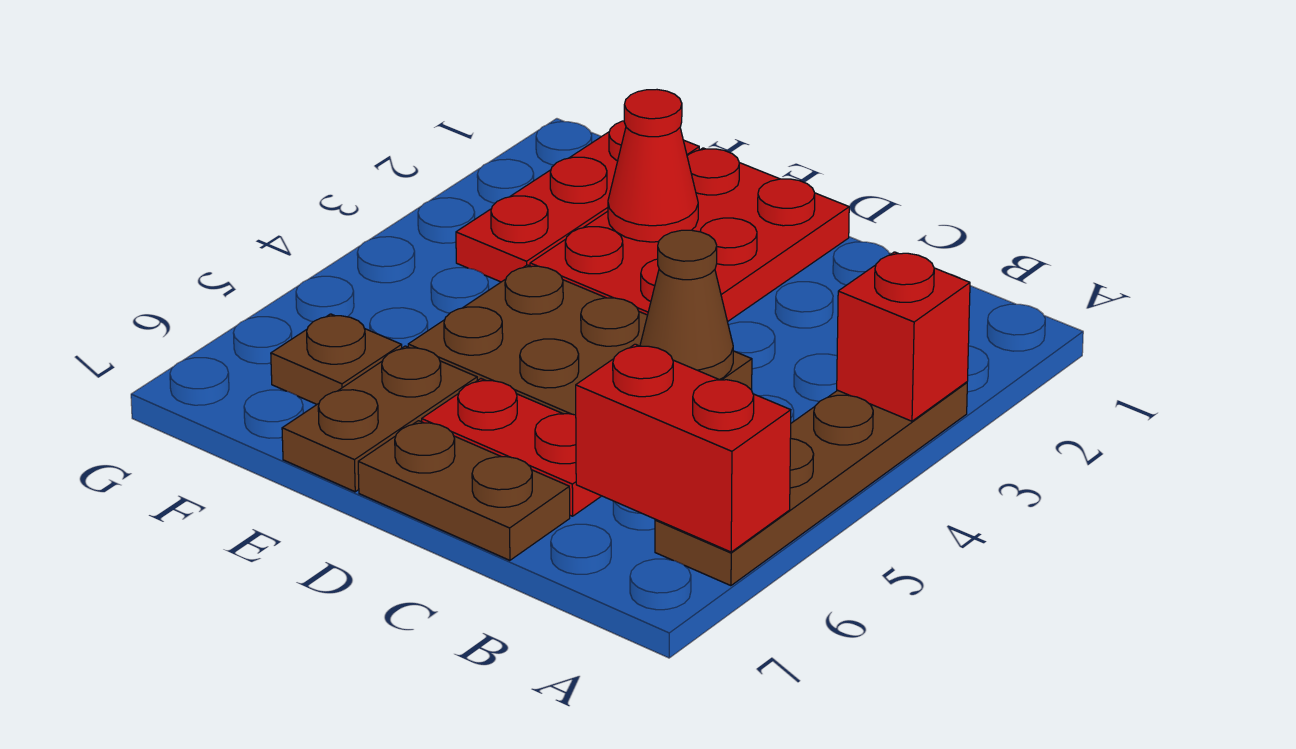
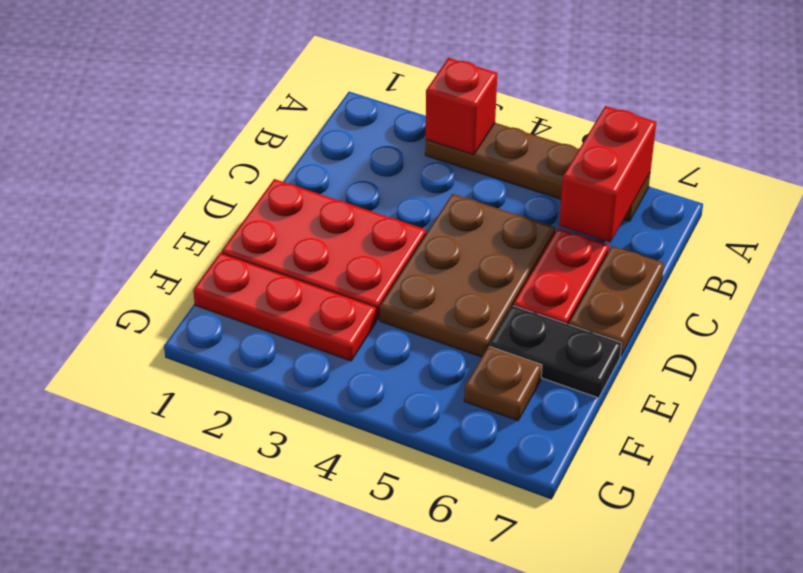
brown cone C4 level 2 -> none
red cone E2 level 2 -> none
brown plate E6:E7 level 1 -> black plate E6:E7 level 1

